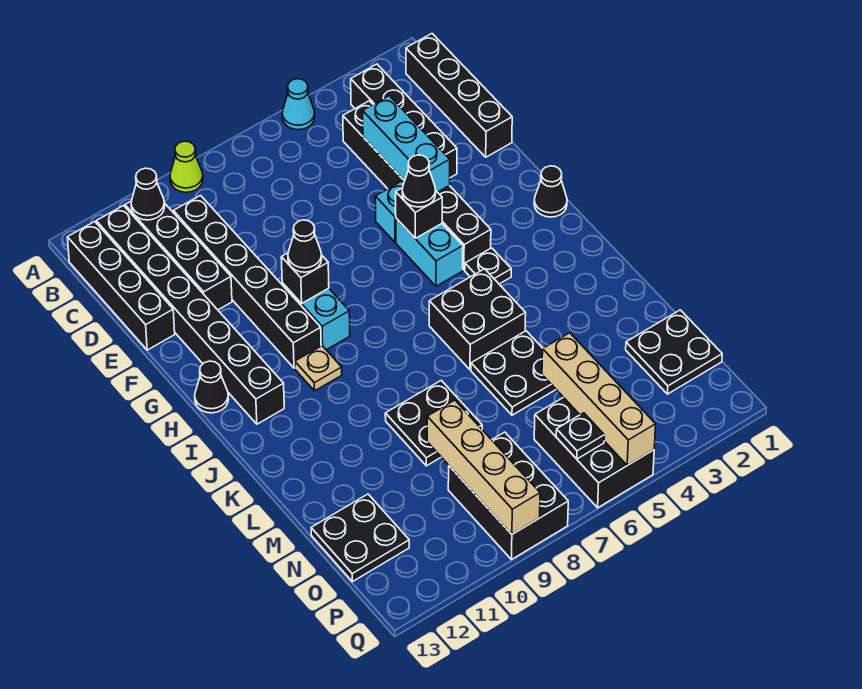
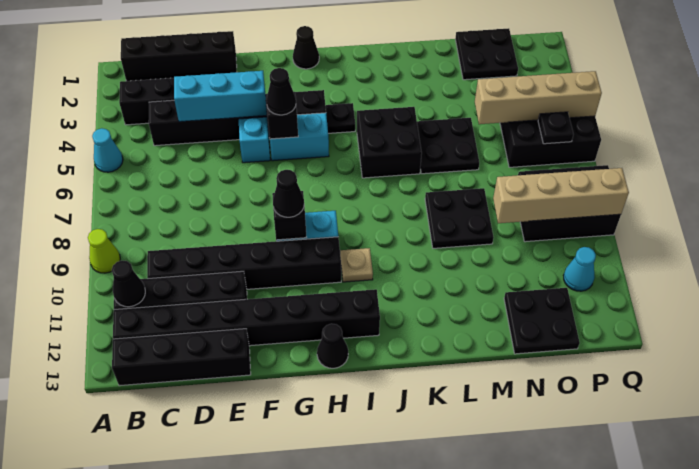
none -> cyan cone P11 level 1

